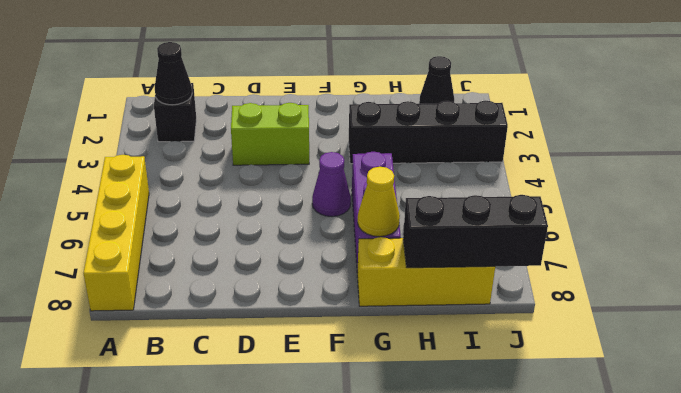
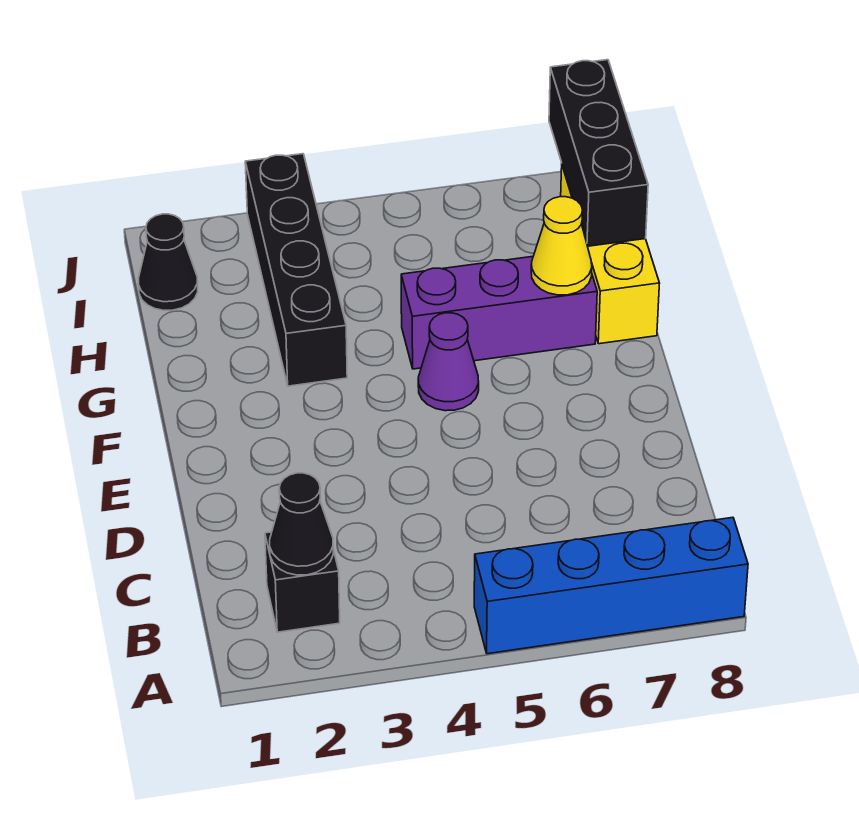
yellow brick A5:A8 level 1 -> blue brick A5:A8 level 1
lime brick D3:E3 level 1 -> none

